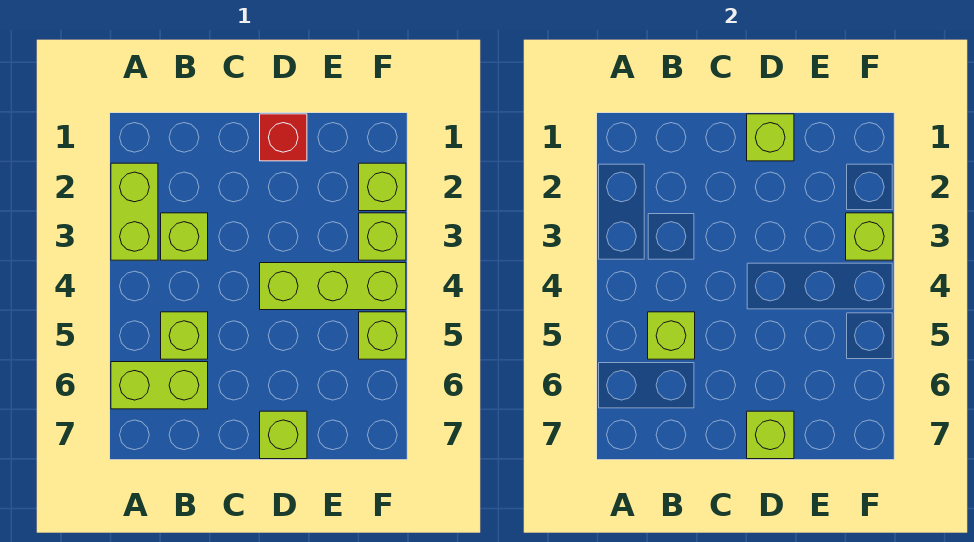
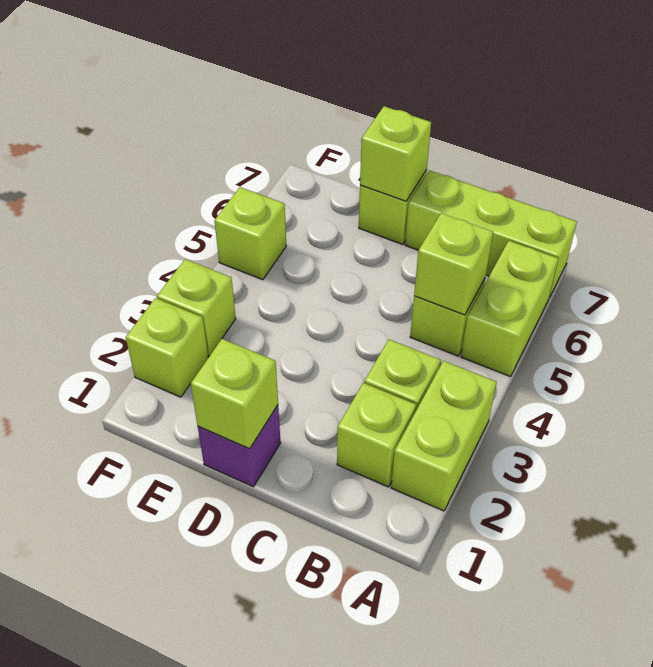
lime brick A6:B6 level 1 -> lime brick A5:A6 level 1
red brick D1 level 1 -> purple brick D1 level 1
lime brick D4:F4 level 1 -> lime brick A7:C7 level 1
lime brick F3 level 2 -> lime brick B2 level 1

